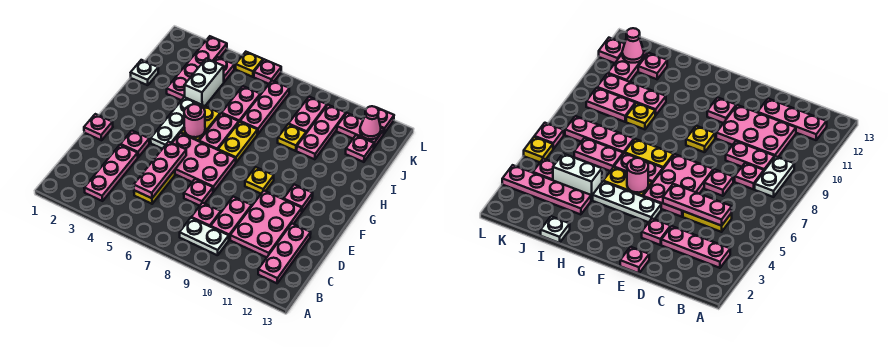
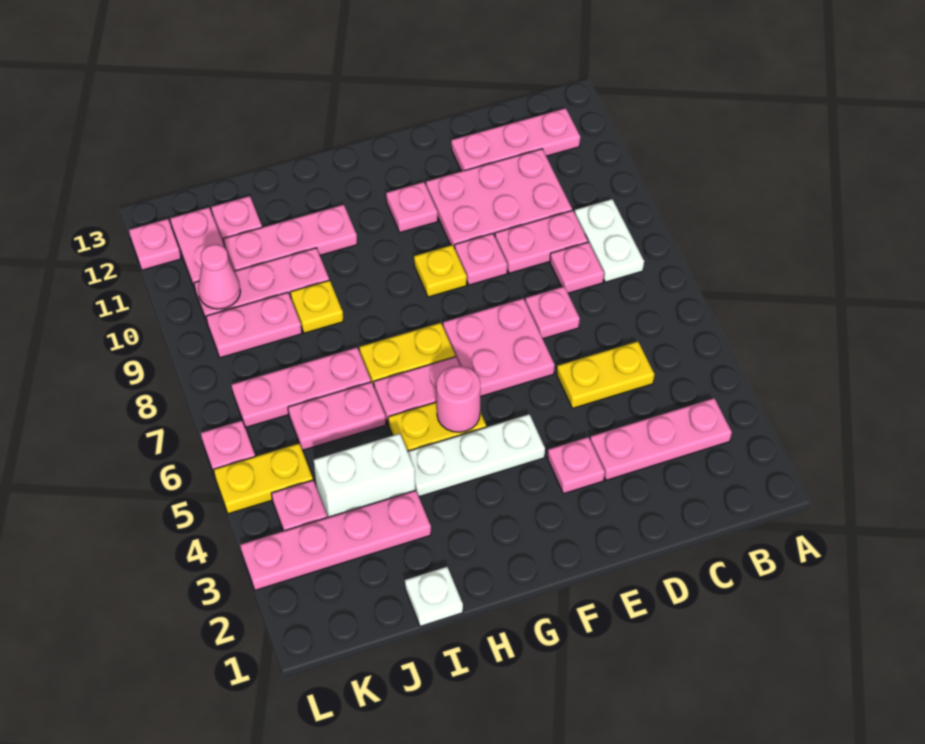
pink plate C5:E5 level 2 -> pink plate H11:J11 level 1
pink plate E1 level 1 -> pink plate E9 level 1
pink plate E5:F7 level 1 -> pink plate E6:F7 level 1
pink cone K12 level 2 -> pink cone K10 level 2
yellow plate L5 level 1 -> yellow plate K5:L5 level 1

